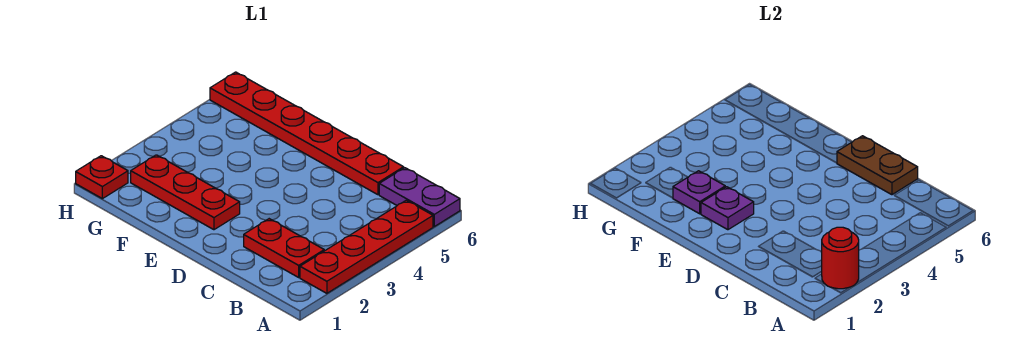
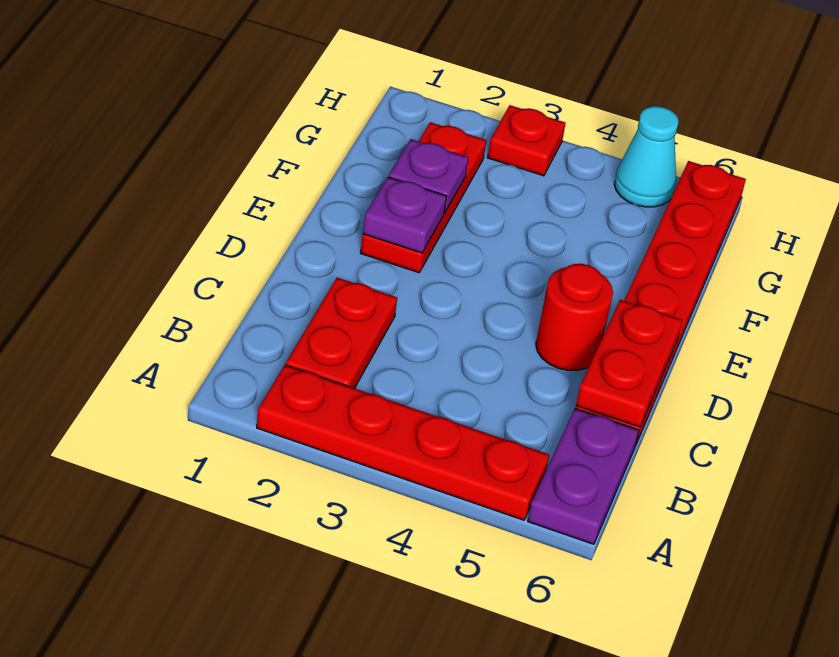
red round brick A2 level 2 -> red round brick D5 level 1
brown plate C6:D6 level 2 -> red plate C6:D6 level 2
red plate H1 level 1 -> red plate H3 level 1
none -> cyan cone H5 level 1

